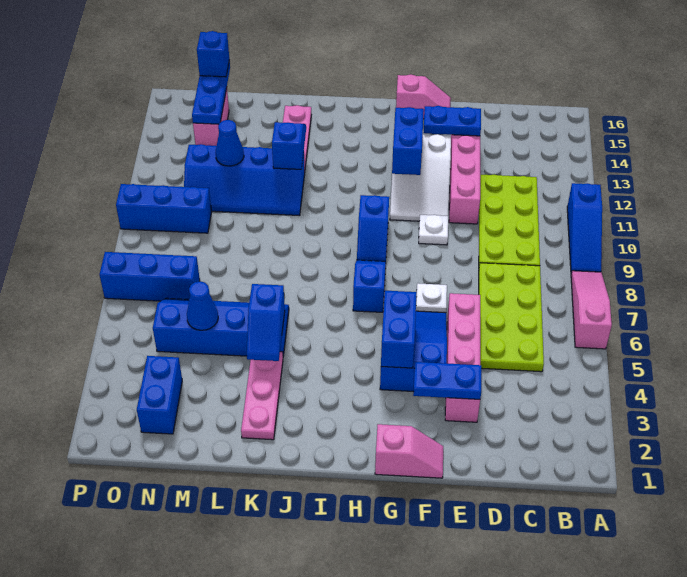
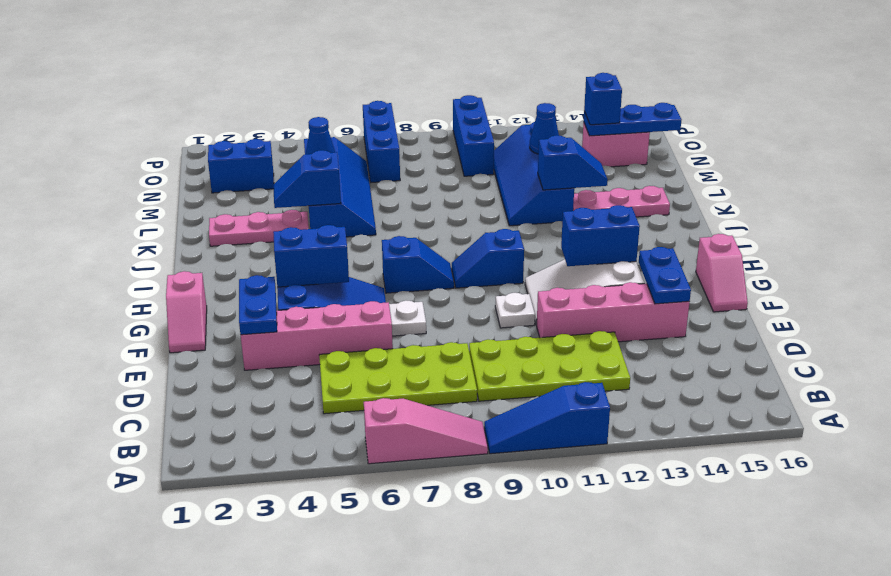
blue brick N16 level 3 -> blue brick N14 level 3

